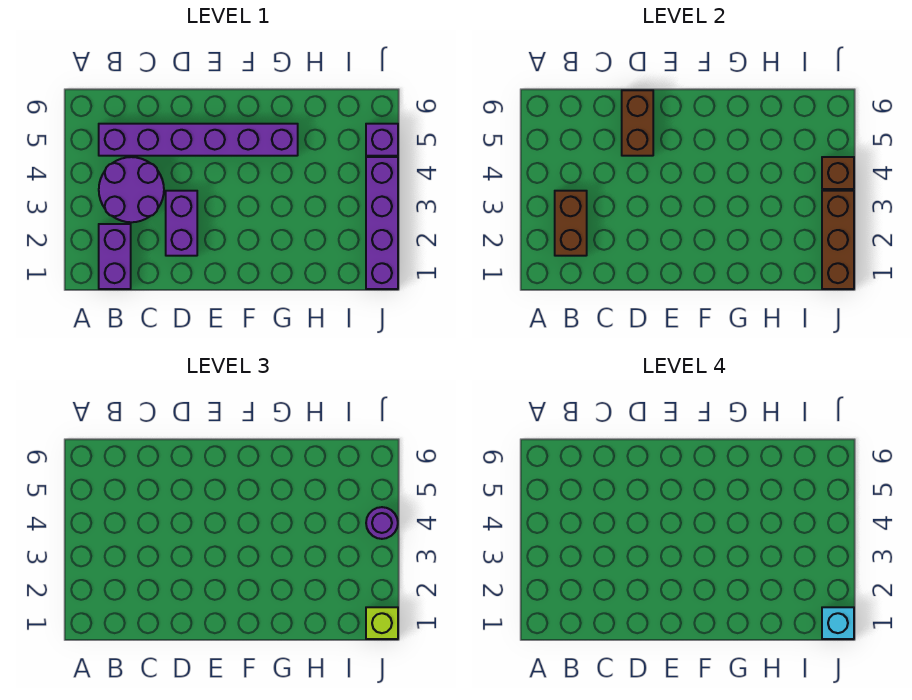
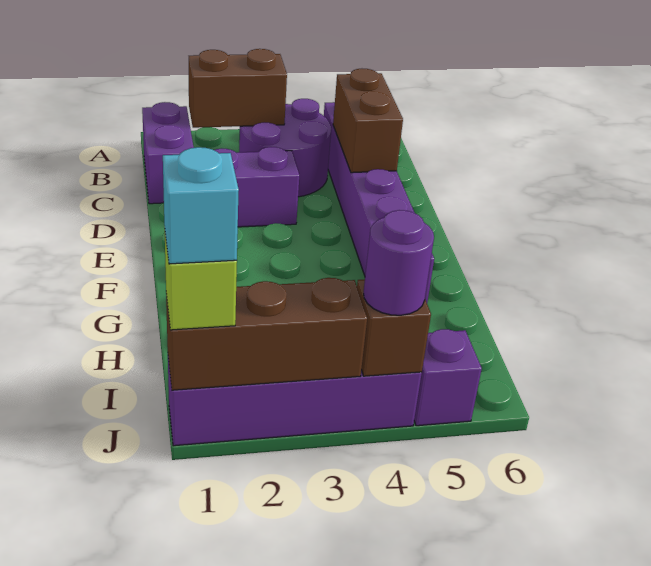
purple brick B1:B2 level 1 -> purple brick B1:C1 level 1
brown brick D5:D6 level 2 -> brown brick C5:D5 level 2

